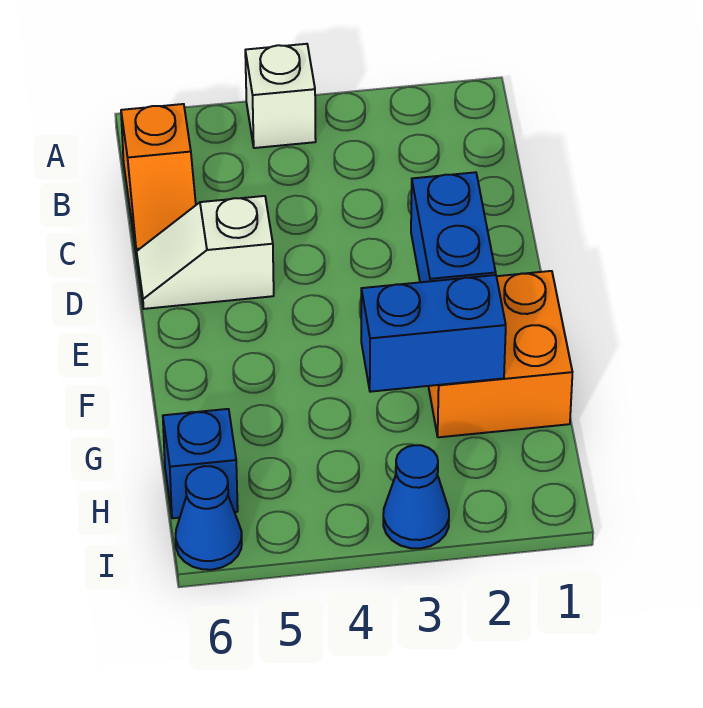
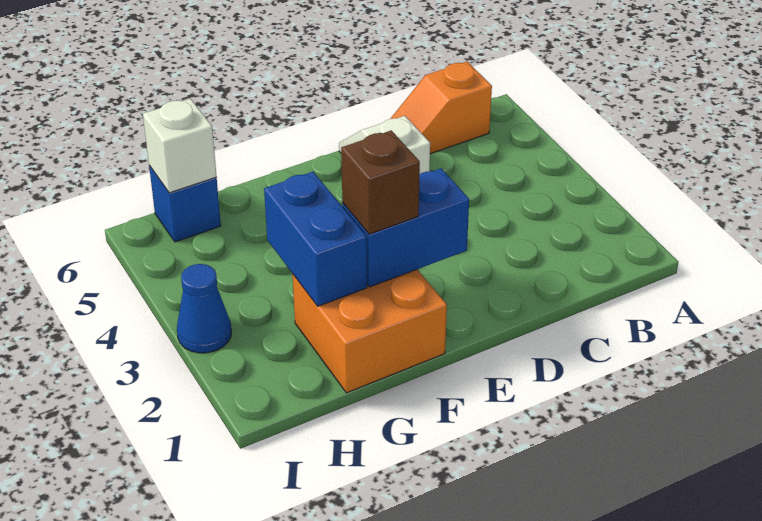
white brick A4 level 1 -> white brick H6 level 2
none -> brown brick F2 level 3
blue cone I6 level 1 -> none

